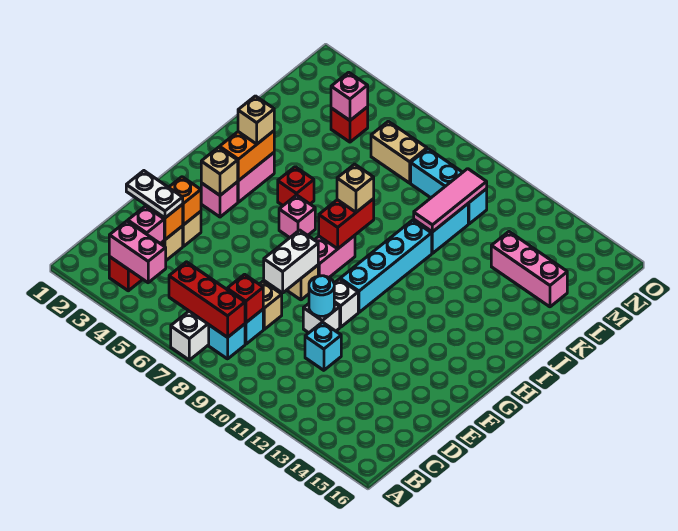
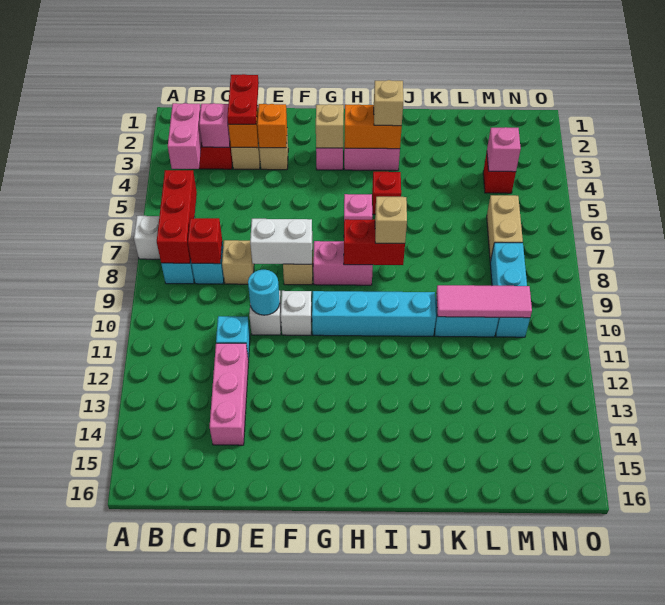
white plate D2:D3 level 3 -> red plate D2:D3 level 3
pink brick L13:L15 level 1 -> pink brick D12:D14 level 1

